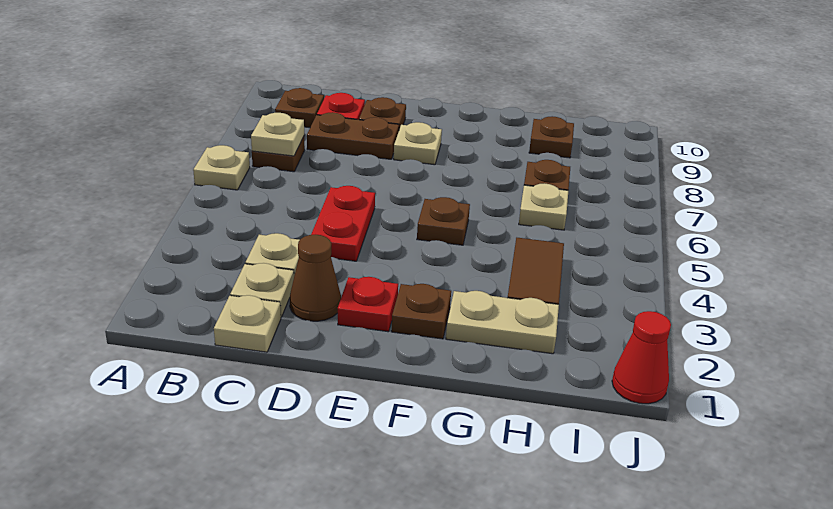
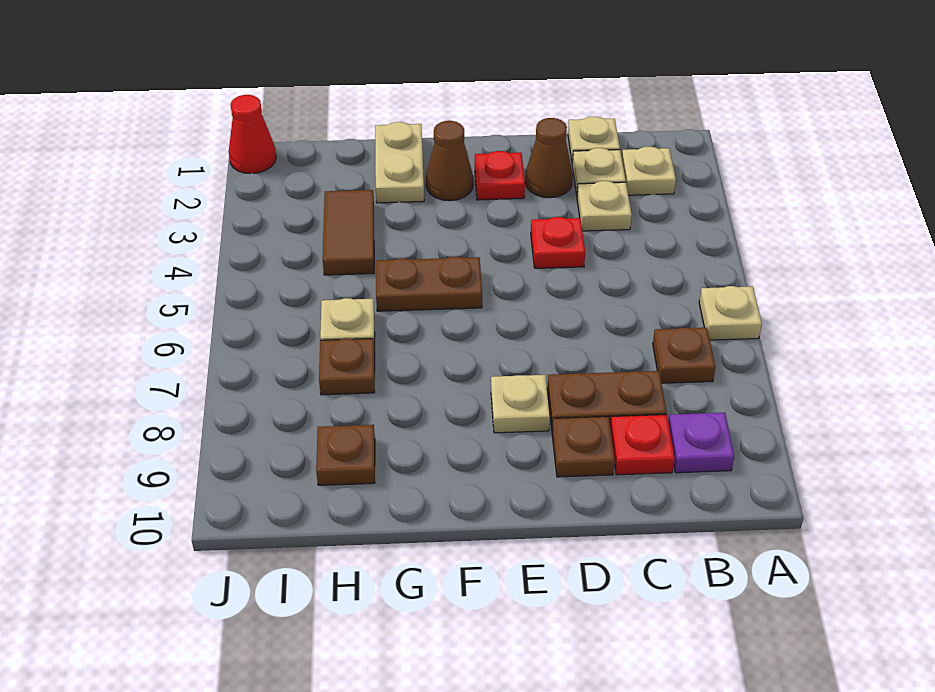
tan plate B7 level 2 -> tan plate B2 level 1
brown plate B9 level 1 -> purple plate B9 level 1
red plate D4:D5 level 1 -> red plate D4 level 1
brown plate F2 level 1 -> brown cone F2 level 1
brown plate F5 level 1 -> brown plate F5:G5 level 1
tan plate G2:H2 level 1 -> tan plate G1:G2 level 1

